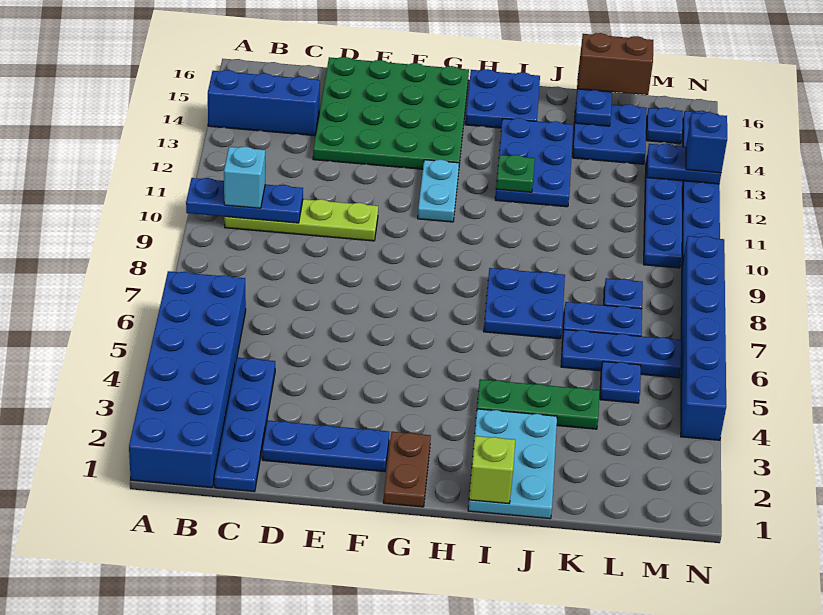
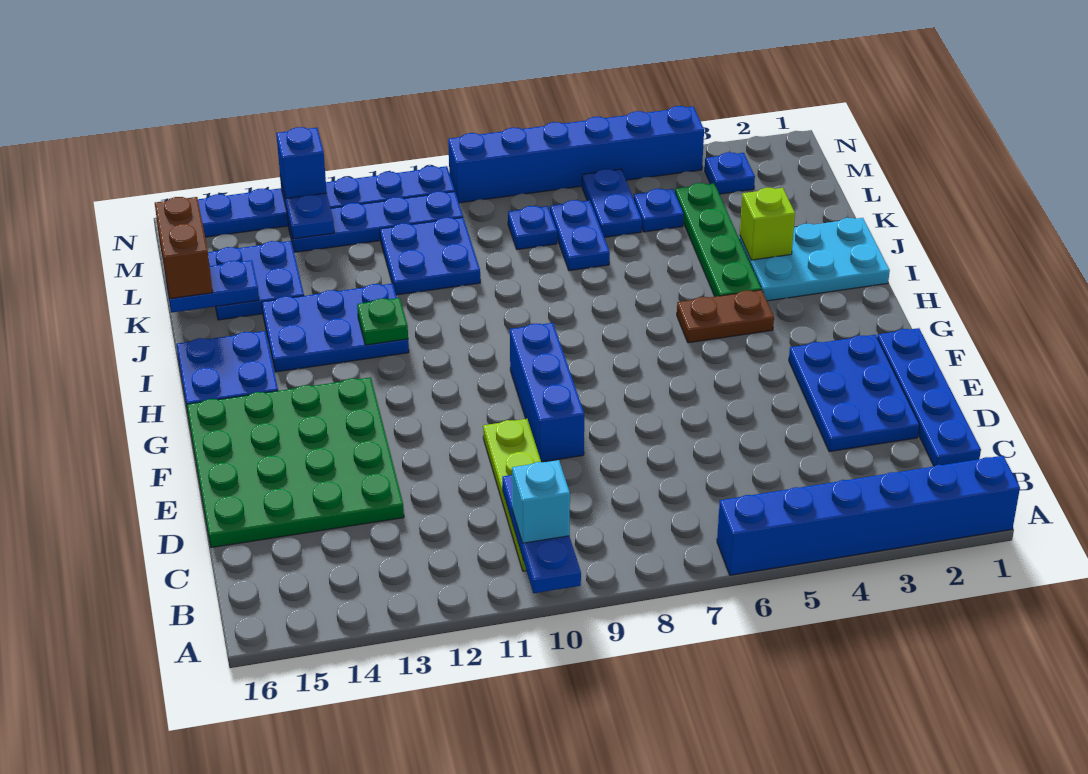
blue brick A1:B6 level 1 -> blue brick A1:A6 level 1
blue brick A14:C14 level 1 -> blue brick E9:G9 level 1
blue plate C1:C4 level 1 -> blue plate C1:F1 level 1
blue plate D2:F2 level 1 -> blue plate D2:F3 level 1
brown plate G1:G2 level 1 -> brown plate H4:H5 level 1
cyan plate G11:G12 level 1 -> none
lime brick I1 level 2 -> lime brick J3 level 2
green plate I4:K4 level 1 -> green plate I4:L4 level 1
blue plate I7:J8 level 1 -> blue plate K10:L11 level 1
blue plate K6:M6 level 1 -> blue plate L6:M6 level 1
blue plate M15 level 1 -> blue plate M3 level 1

